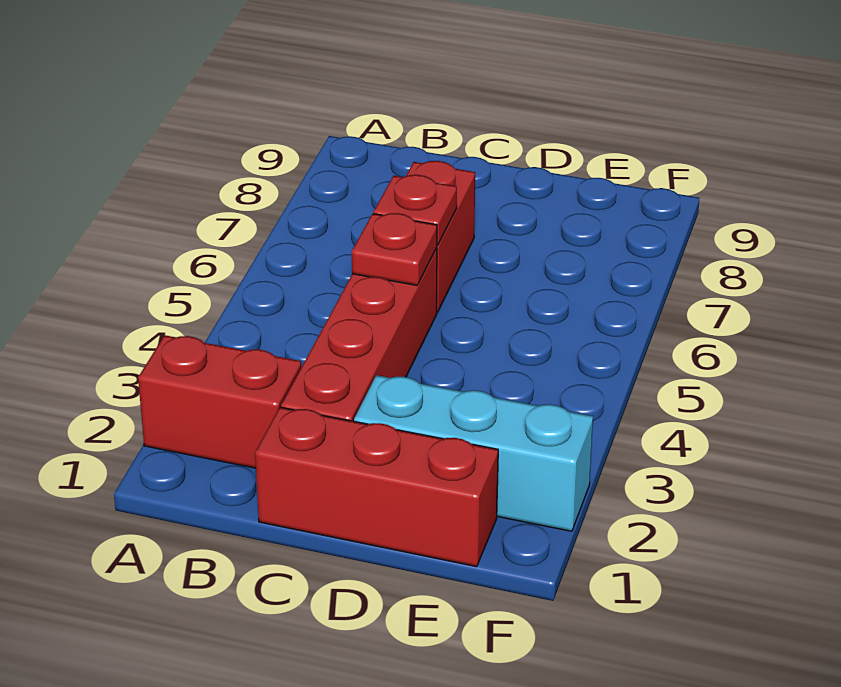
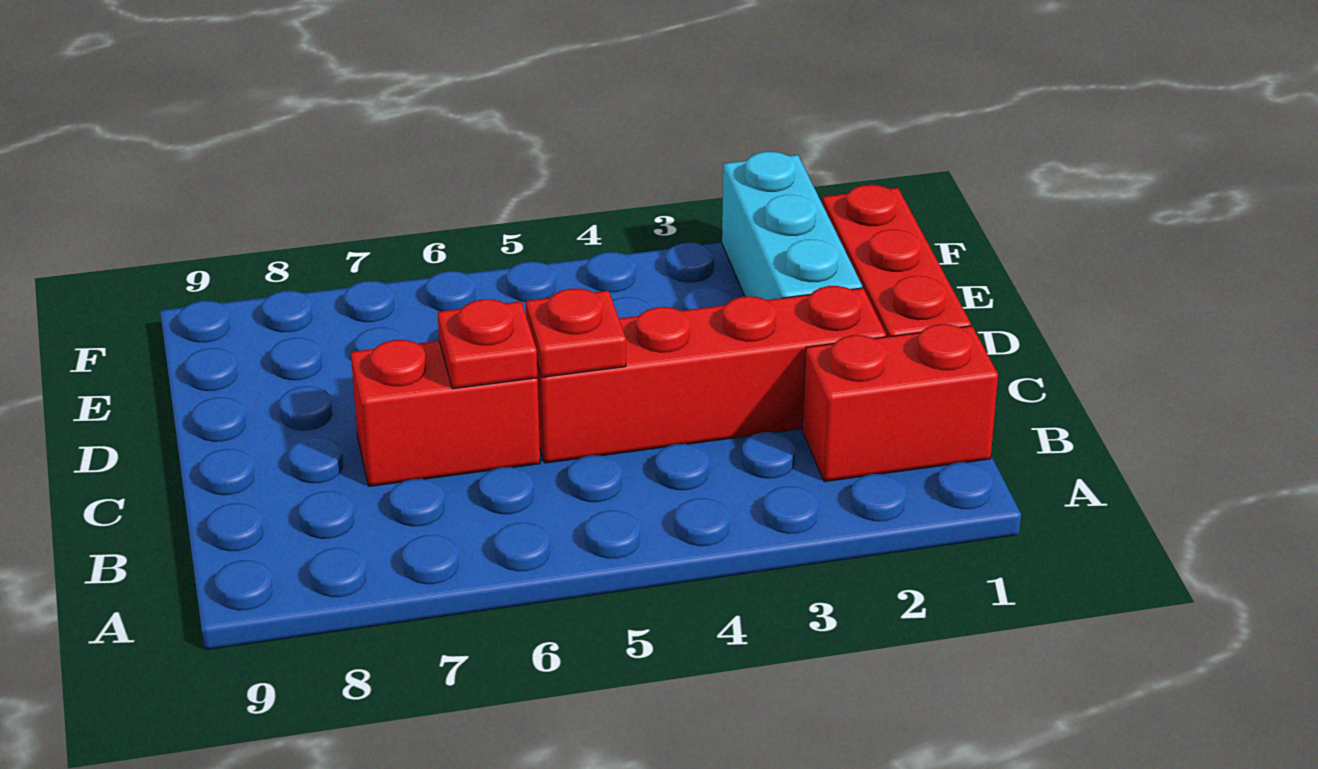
red brick A2:B2 level 1 -> red brick B1:B2 level 1

